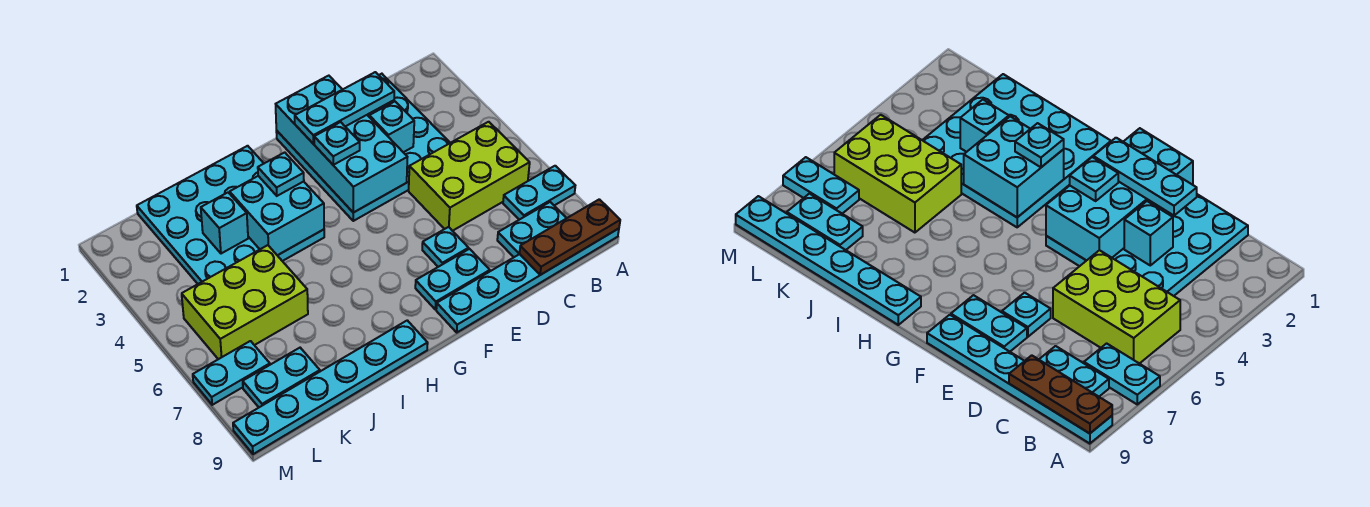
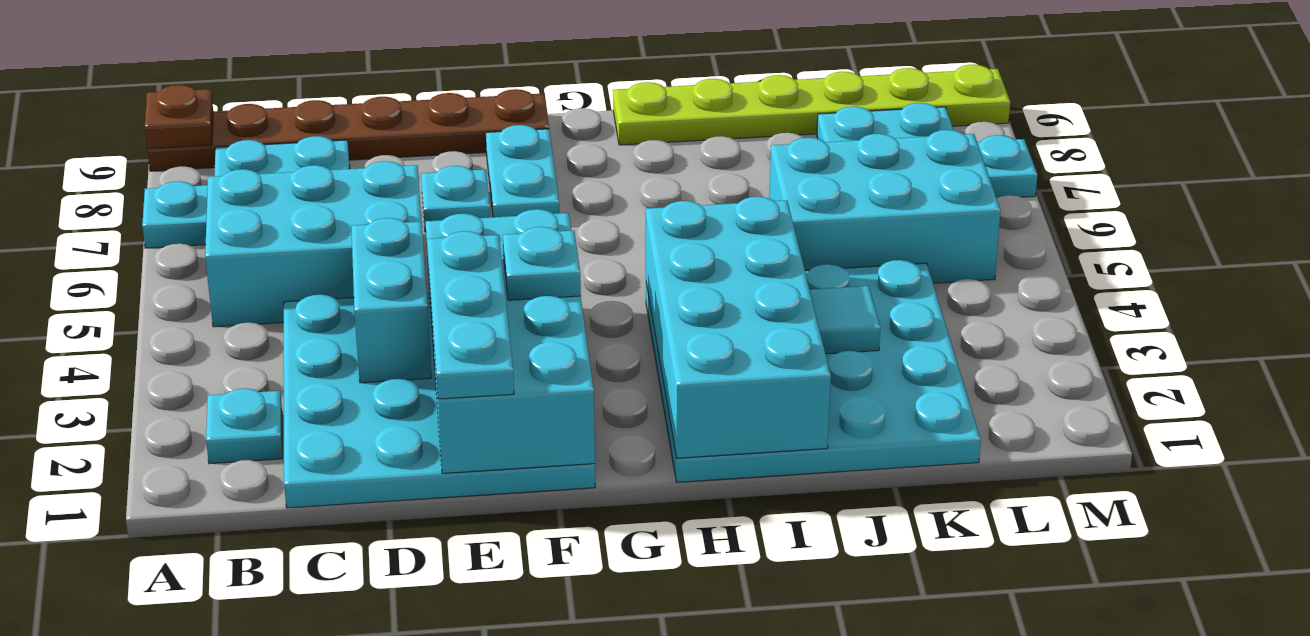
cyan plate A9:F9 level 1 -> brown plate A9:F9 level 1
brown plate A9:C9 level 2 -> brown plate A9 level 2
lime brick B5:D6 level 1 -> cyan brick B5:D6 level 1
cyan plate D2:F2 level 3 -> cyan plate E1:E3 level 3
cyan brick D3 level 2 -> cyan brick D3:D4 level 2
cyan plate E8:F8 level 1 -> cyan plate F7:F8 level 1
cyan brick H3:I4 level 2 -> cyan brick H1:I4 level 2
cyan plate H3 level 3 -> cyan plate B2 level 1
cyan plate H9:M9 level 1 -> lime plate H9:M9 level 1
cyan brick J3 level 2 -> cyan tile J3 level 2
lime brick J5:L6 level 1 -> cyan brick J5:L6 level 1

